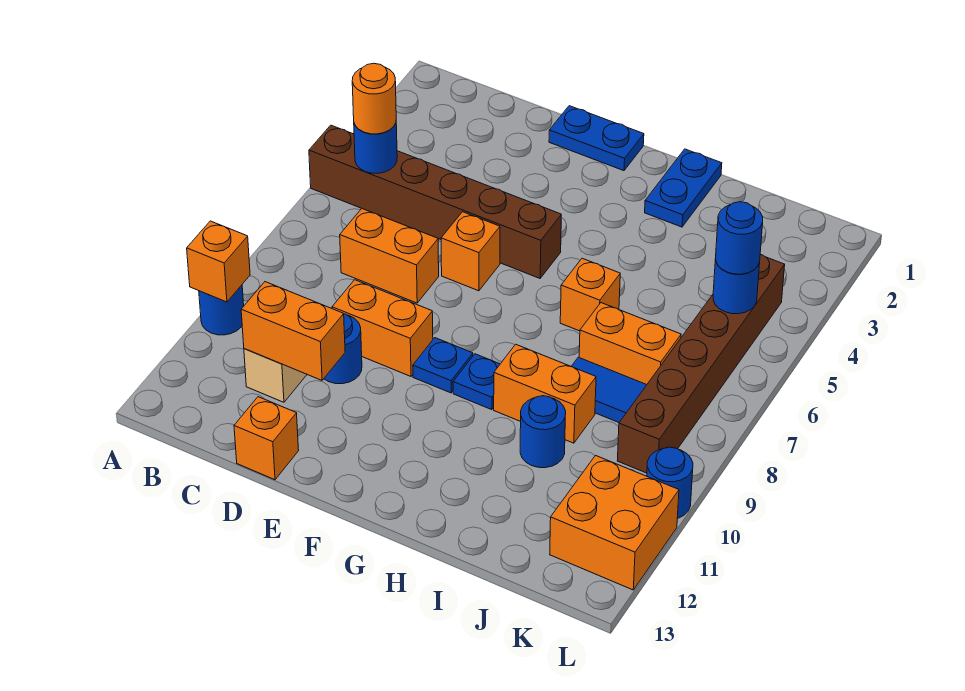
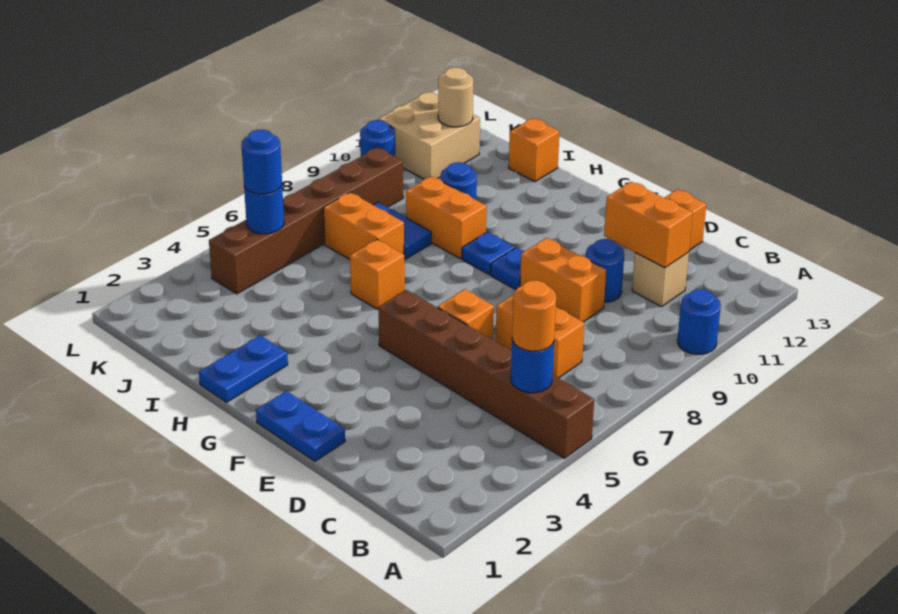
orange brick A10 level 2 -> orange brick I13 level 1
orange brick K11:L12 level 1 -> tan brick K11:L12 level 1
none -> tan round brick K12 level 2

